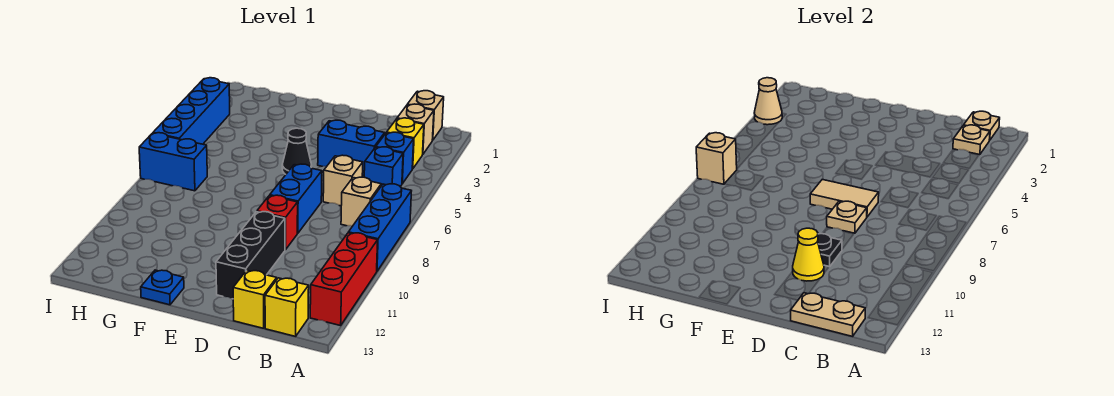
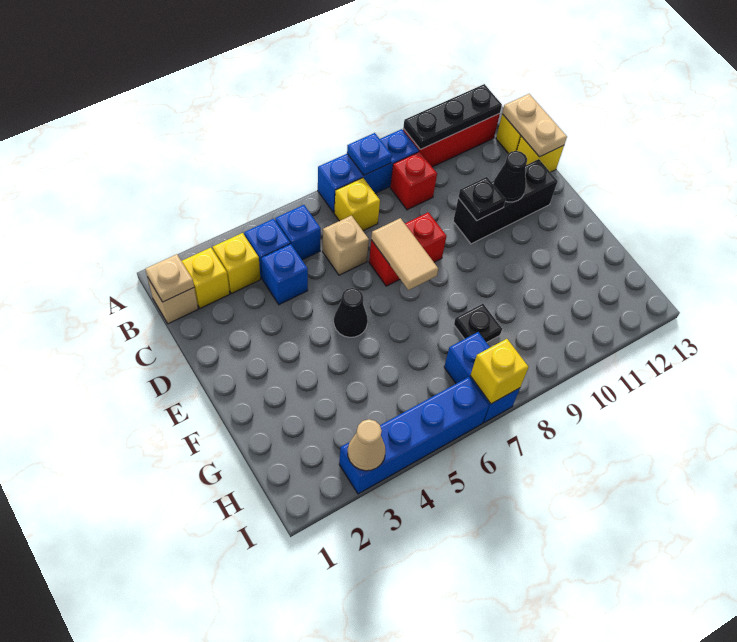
none -> black plate A10:A12 level 2
tan brick B2 level 1 -> yellow brick B2 level 1
tan plate B2 level 2 -> none
tan brick B7 level 1 -> yellow brick B7 level 1
blue brick C4:D4 level 1 -> blue brick C4 level 1
blue brick D7:D8 level 1 -> red brick D7:D8 level 1
tan plate D8 level 2 -> none
red brick D9 level 1 -> red brick B9 level 1
yellow cone D11 level 2 -> black cone D11 level 2
blue plate F13 level 1 -> blue plate A8 level 2
none -> black plate G8 level 1
tan brick I7 level 2 -> yellow brick I7 level 2

